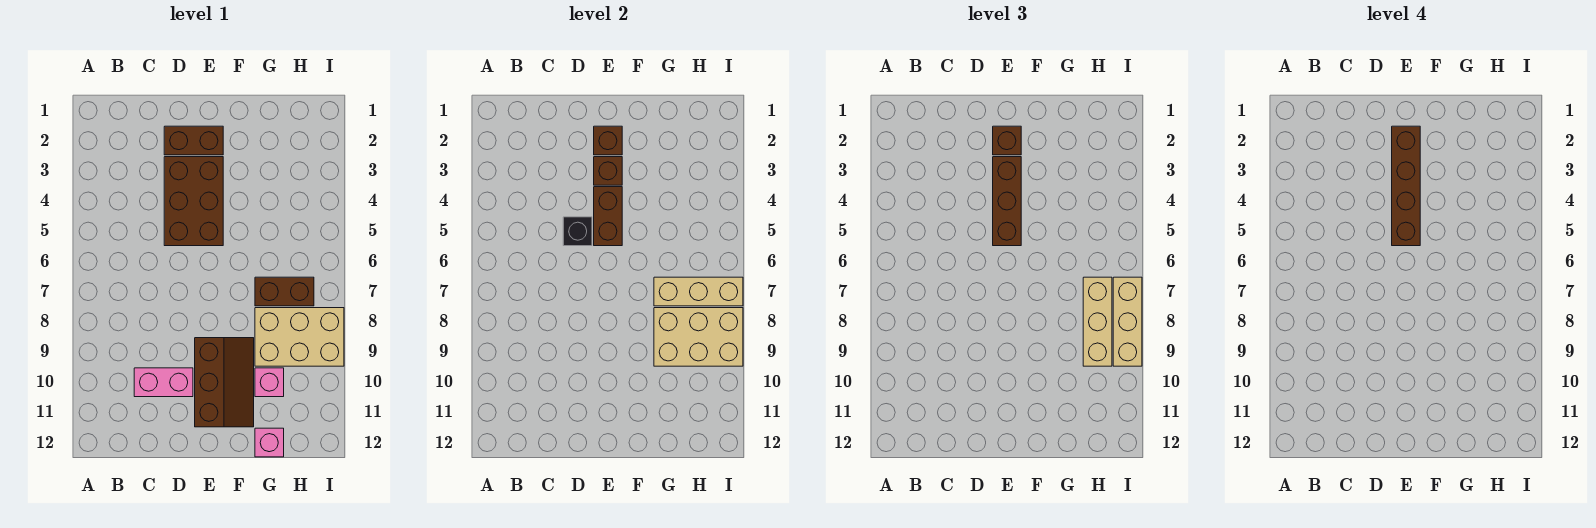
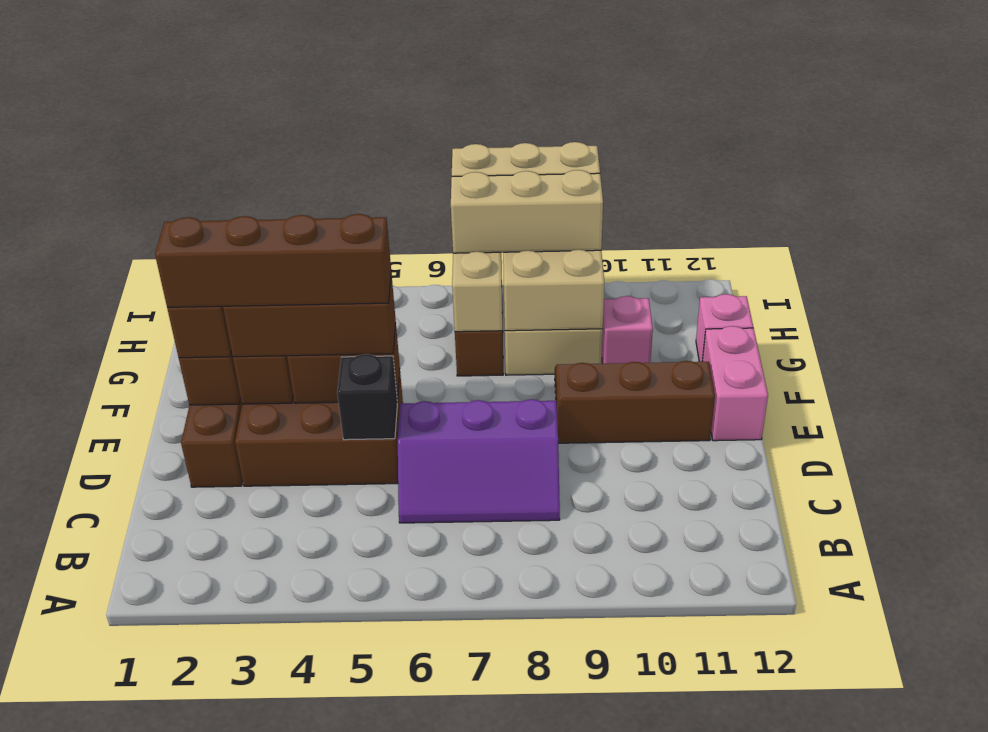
none -> purple slope C6:D8 level 1 top D
pink brick C10:D10 level 1 -> pink brick E12:F12 level 1

